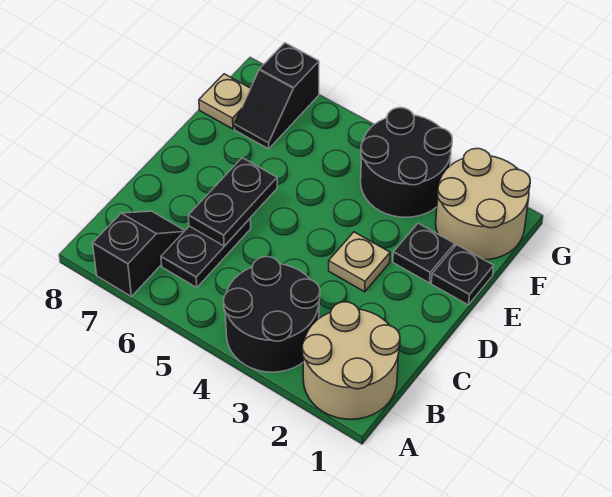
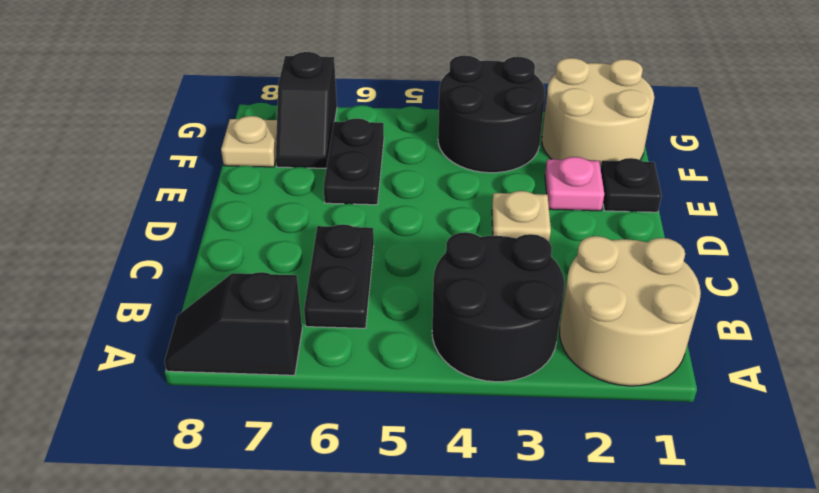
black slope A7:B7 level 1 top A -> black slope A7:A8 level 1 top 7
black plate C6:D6 level 2 -> black plate E6:F6 level 1
black plate E2 level 1 -> pink plate E2 level 1

